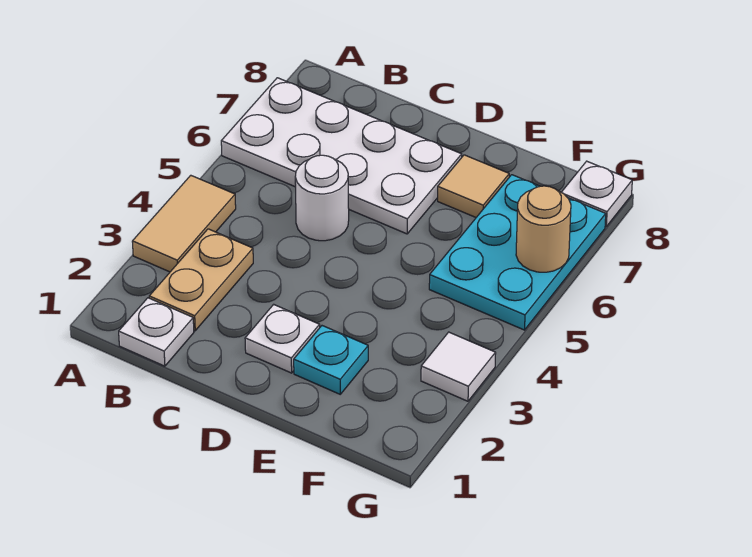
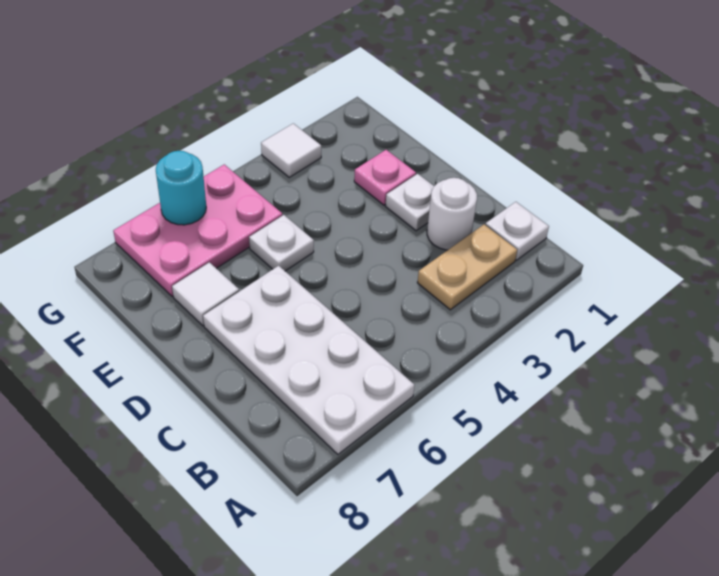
tan tile A3:A4 level 1 -> none
white round brick C5 level 1 -> white round brick C2 level 1
cyan plate E2 level 1 -> pink plate E2 level 1
tan tile E7 level 1 -> white tile E7 level 1
cyan plate F5:G7 level 1 -> pink plate F5:G7 level 1
tan round brick G6 level 2 -> cyan round brick G6 level 2
white plate G8 level 1 -> white plate E5 level 1

